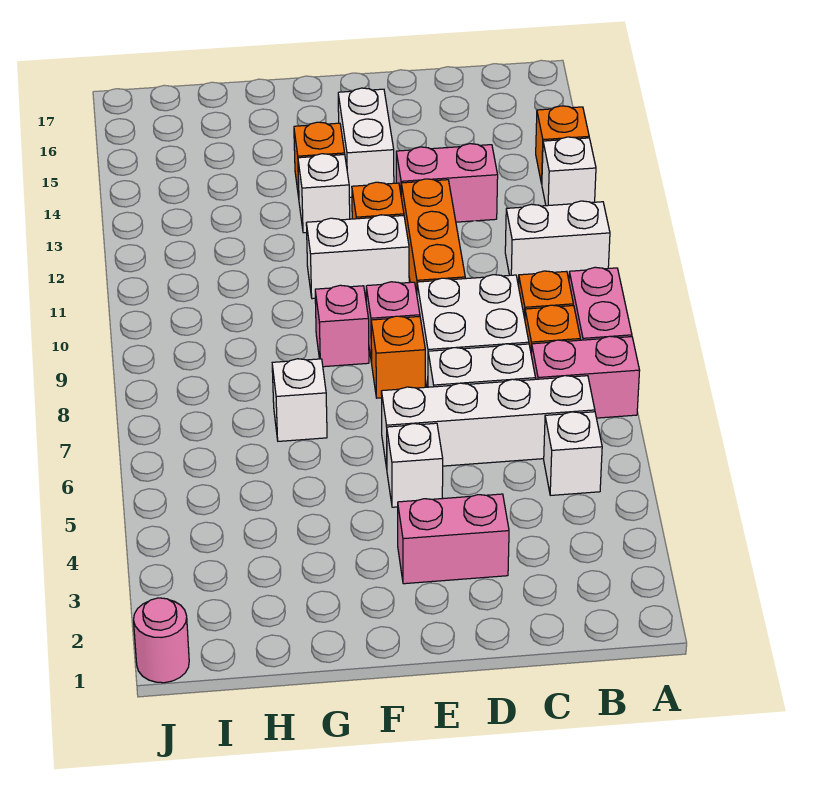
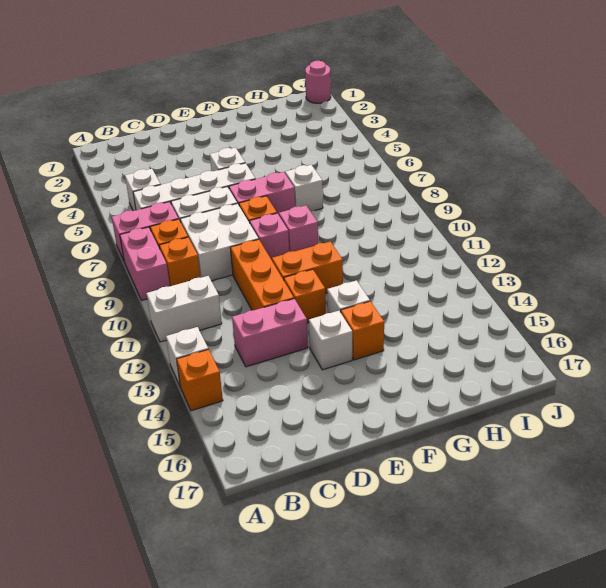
pink brick D3:E3 level 1 -> pink brick E7:F7 level 1
white brick E11:F11 level 1 -> orange brick E11:F11 level 1
white brick E14:E15 level 1 -> white brick E14 level 1

